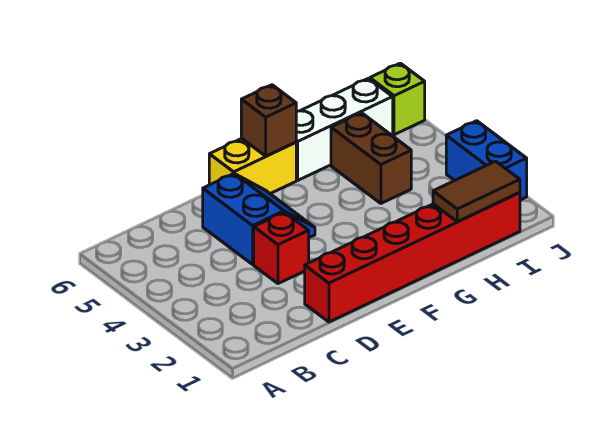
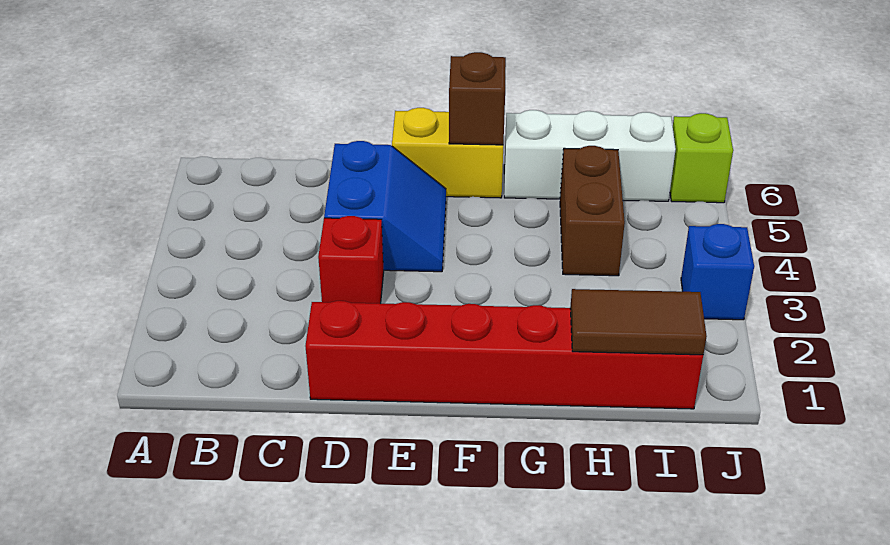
blue brick J2:J3 level 1 -> blue brick J3 level 1

